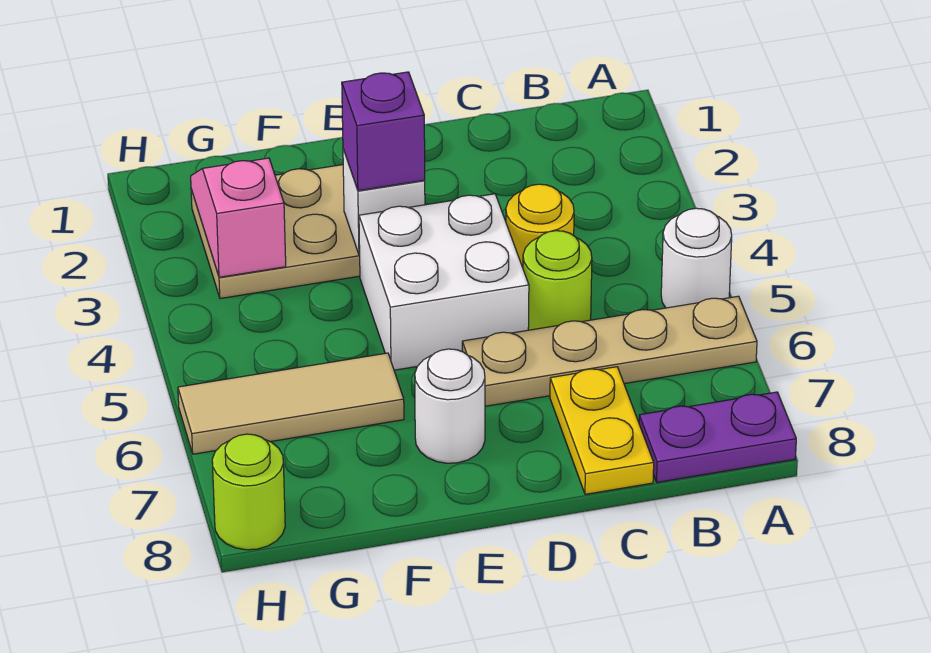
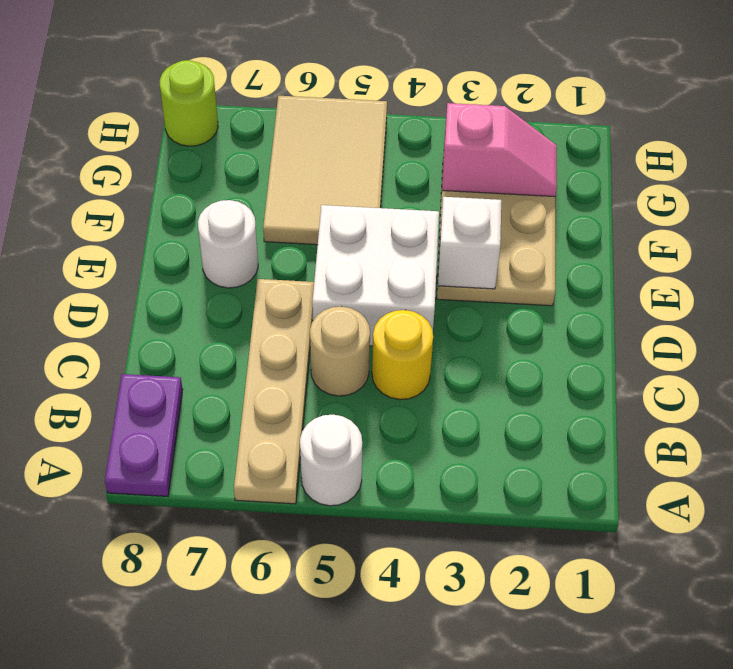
lime round brick C5 level 1 -> tan round brick C5 level 1
yellow plate C7:C8 level 1 -> none
purple brick E3 level 3 -> none
tan tile F6:H6 level 1 -> tan tile F5:H6 level 1

